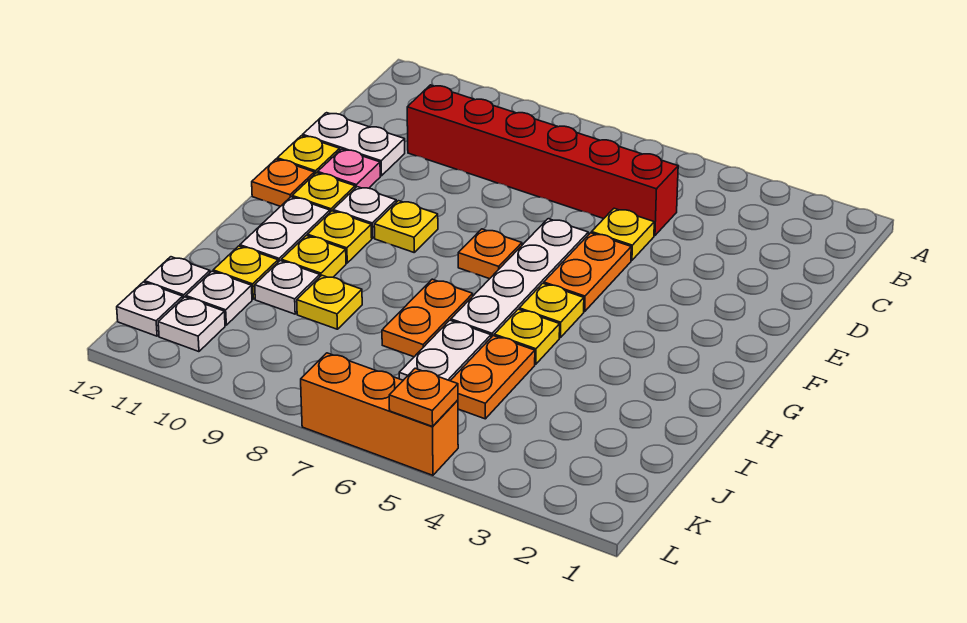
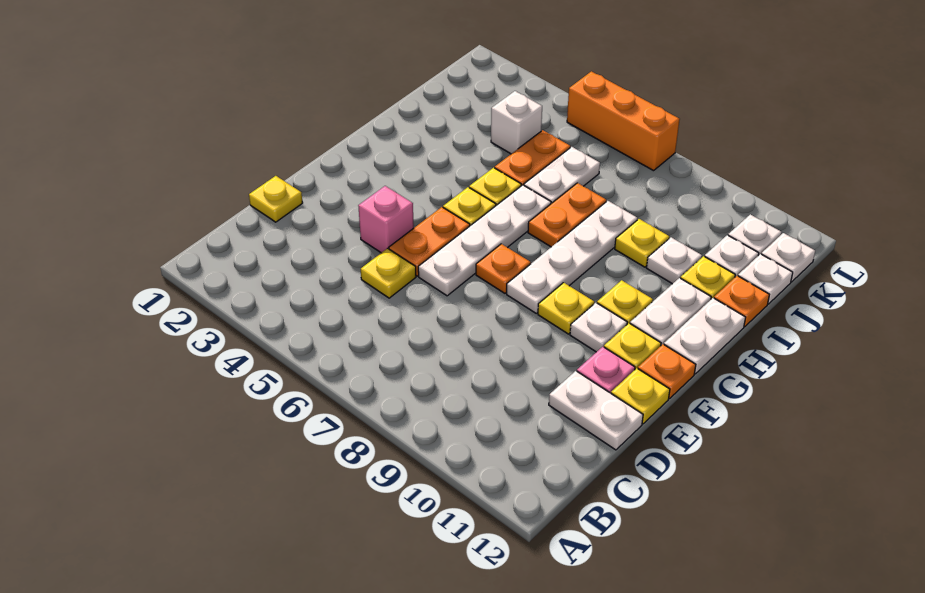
red brick C5:C10 level 1 -> none
none -> pink brick E4 level 1
none -> white plate F8:I8 level 1
none -> white plate G12:H12 level 1
yellow plate H10 level 1 -> yellow plate D1 level 1
none -> white brick J4 level 1
orange plate L5 level 2 -> orange plate I12 level 1

